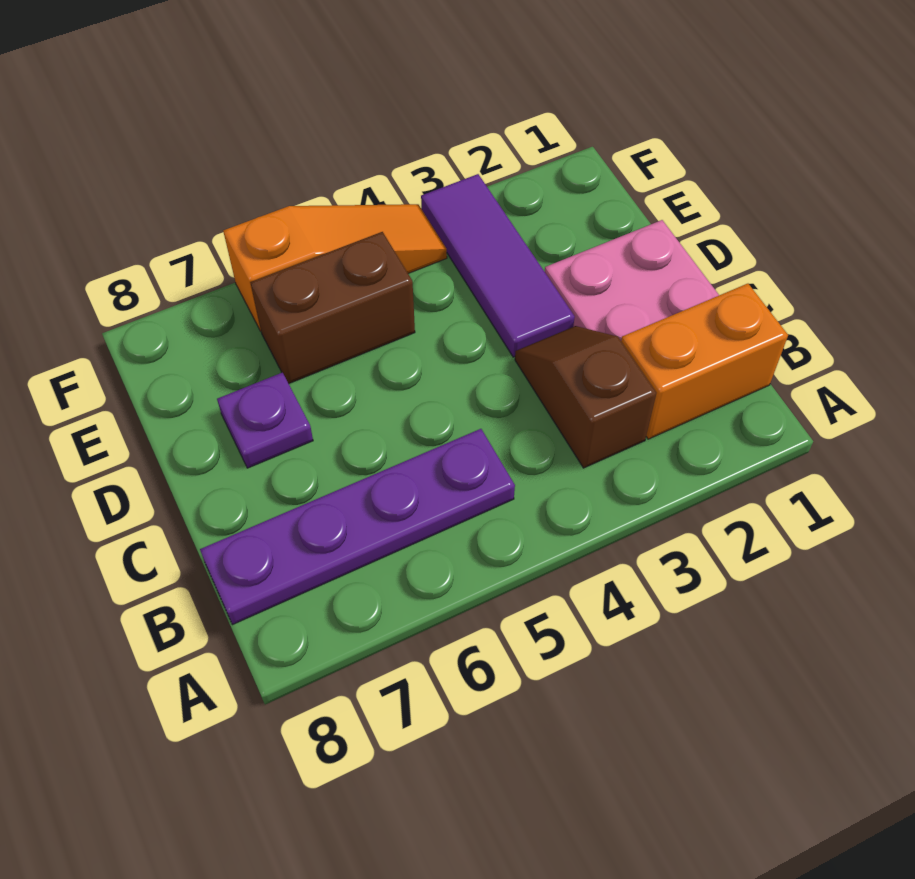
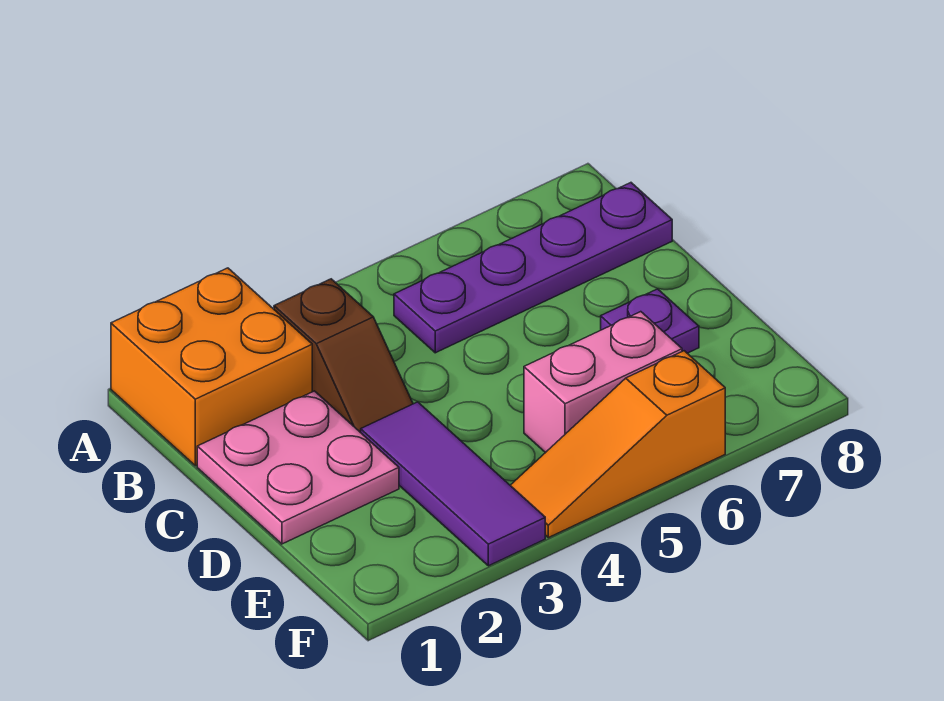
orange brick B1:B2 level 1 -> orange brick A1:B2 level 1
brown brick E5:E6 level 1 -> pink brick E5:E6 level 1

